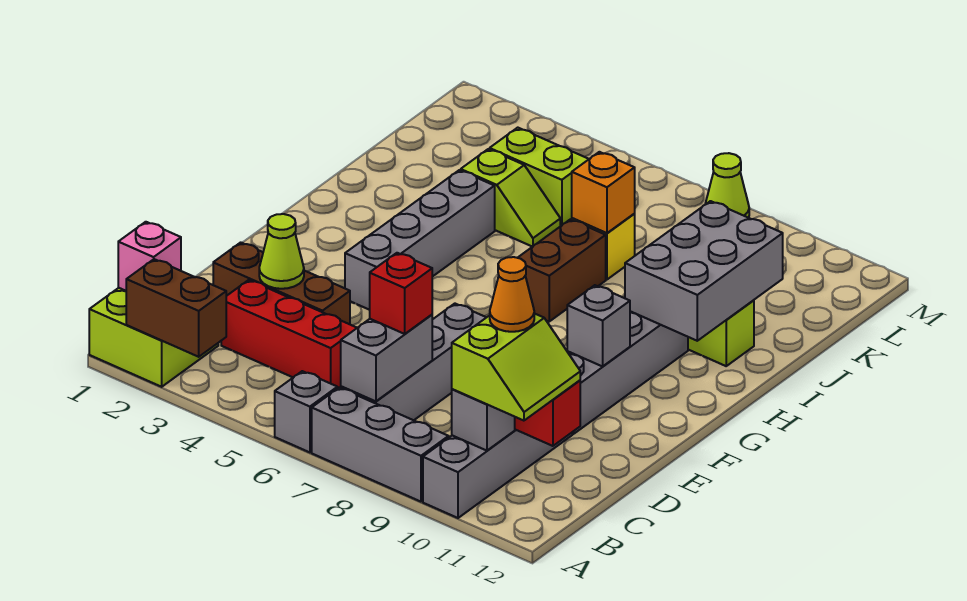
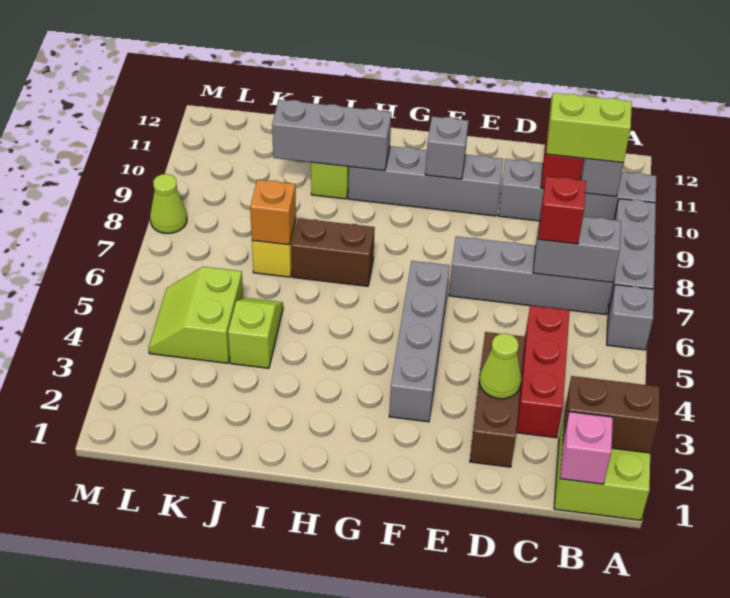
brown brick A2:A3 level 2 -> brown brick A2:B2 level 2
orange cone C10 level 4 -> none
grey brick F4:I4 level 1 -> grey brick F3:F6 level 1
grey brick H10:J11 level 2 -> grey brick H10:J10 level 2

